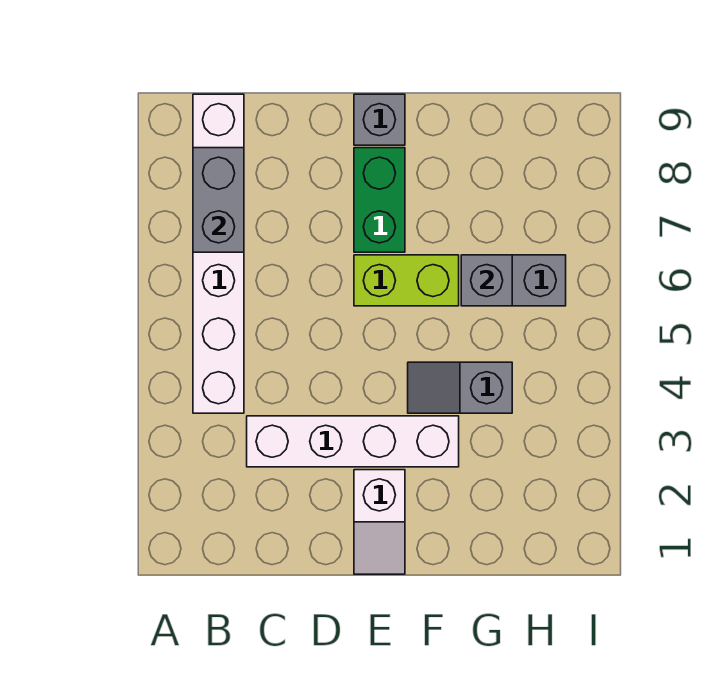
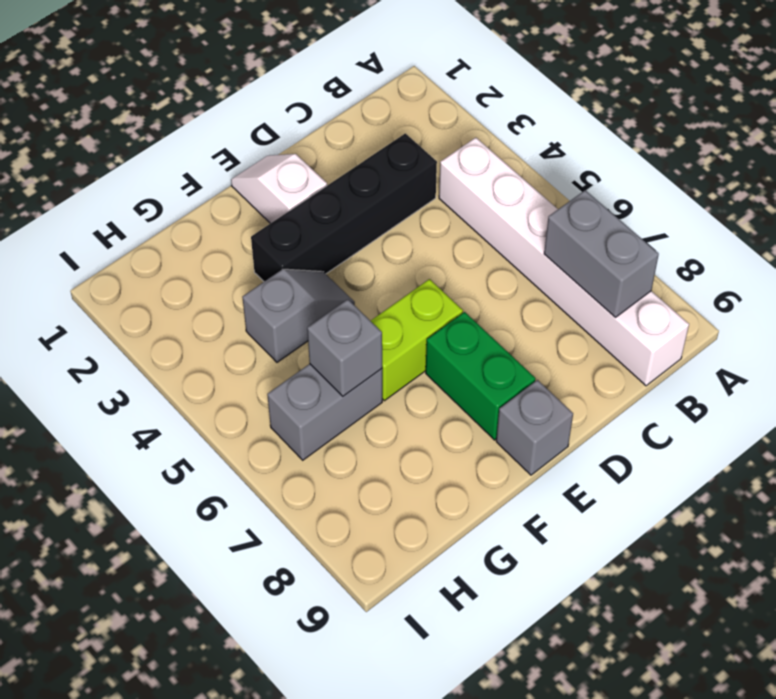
white brick C3:F3 level 1 -> black brick C3:F3 level 1

